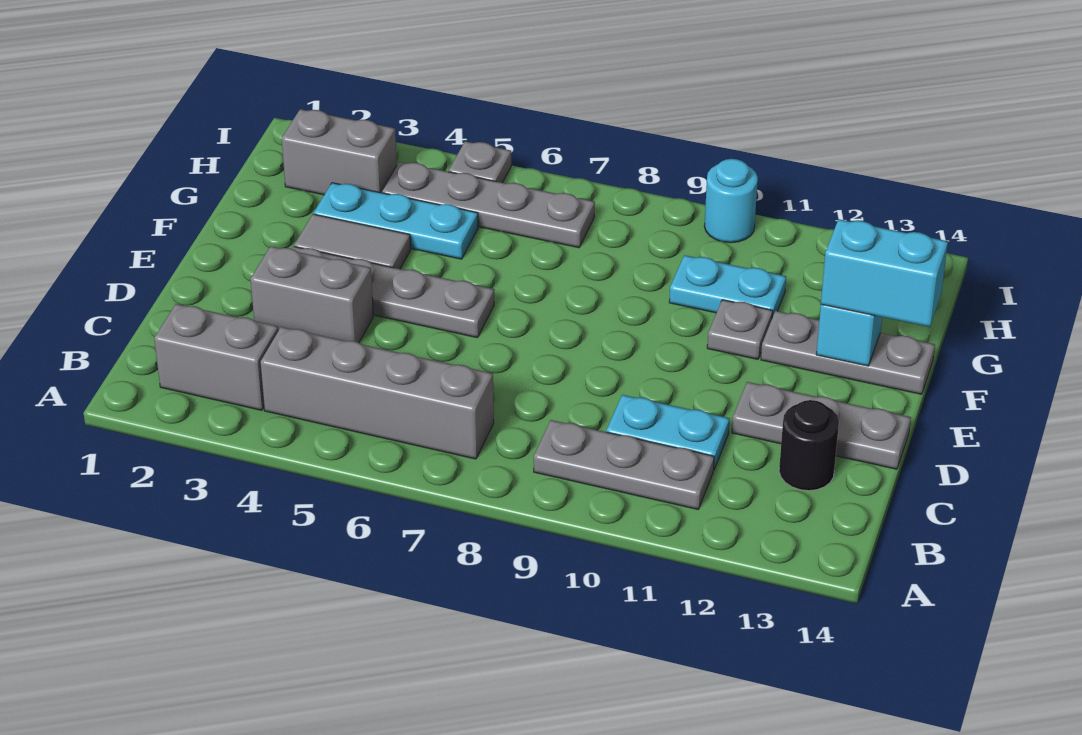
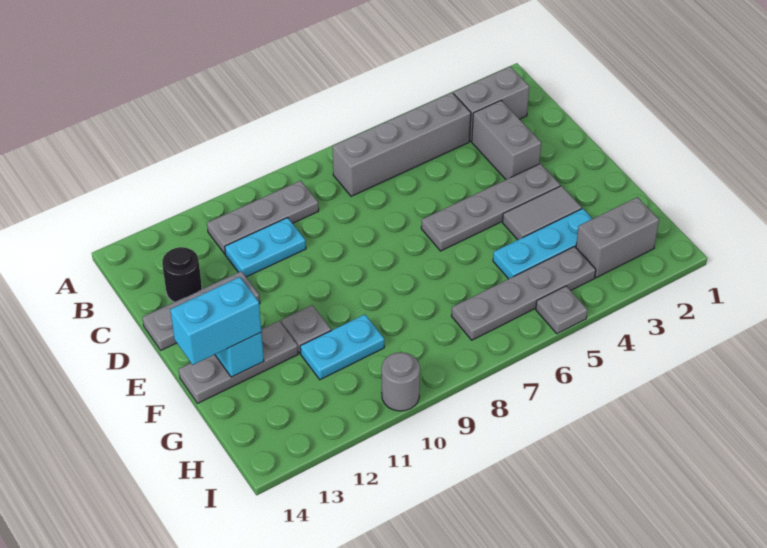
grey brick D3:D4 level 1 -> grey brick C3:D3 level 1
cyan round brick I10 level 1 -> grey round brick I10 level 1

